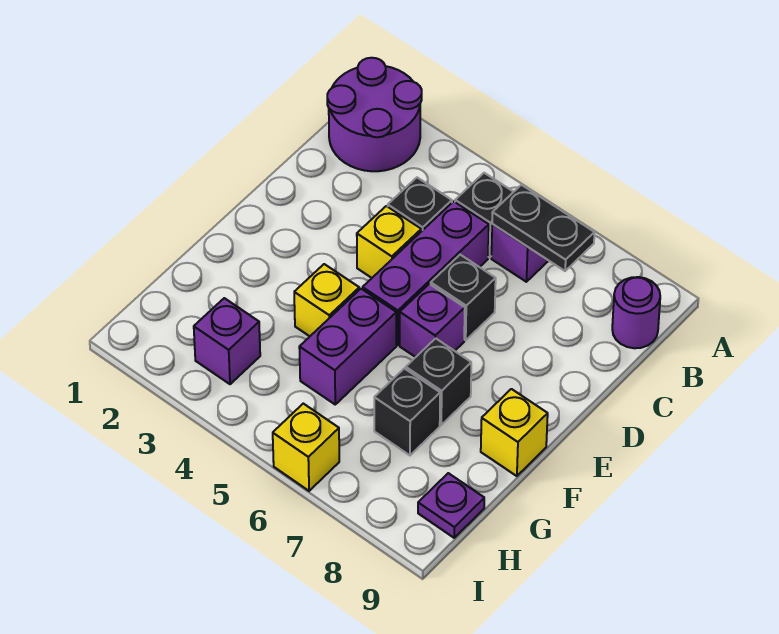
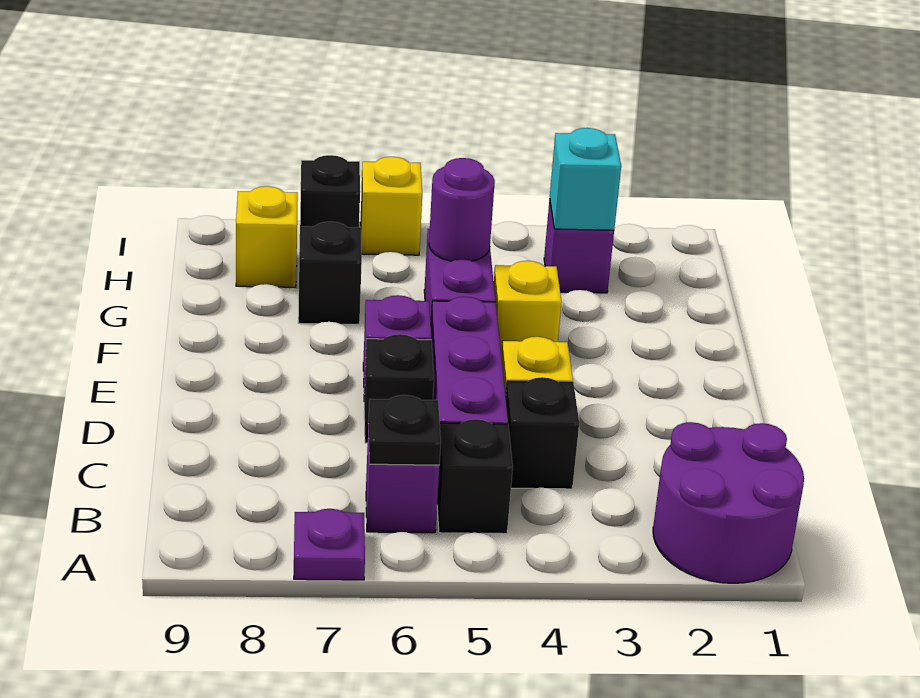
black plate B6:B7 level 2 -> black plate B6 level 2
purple round brick B9 level 1 -> purple round brick G5 level 2
black brick F7 level 1 -> black brick I7 level 1
yellow brick F9 level 1 -> yellow brick H8 level 1
none -> cyan brick H3 level 2
purple plate H9 level 1 -> purple plate A7 level 1

